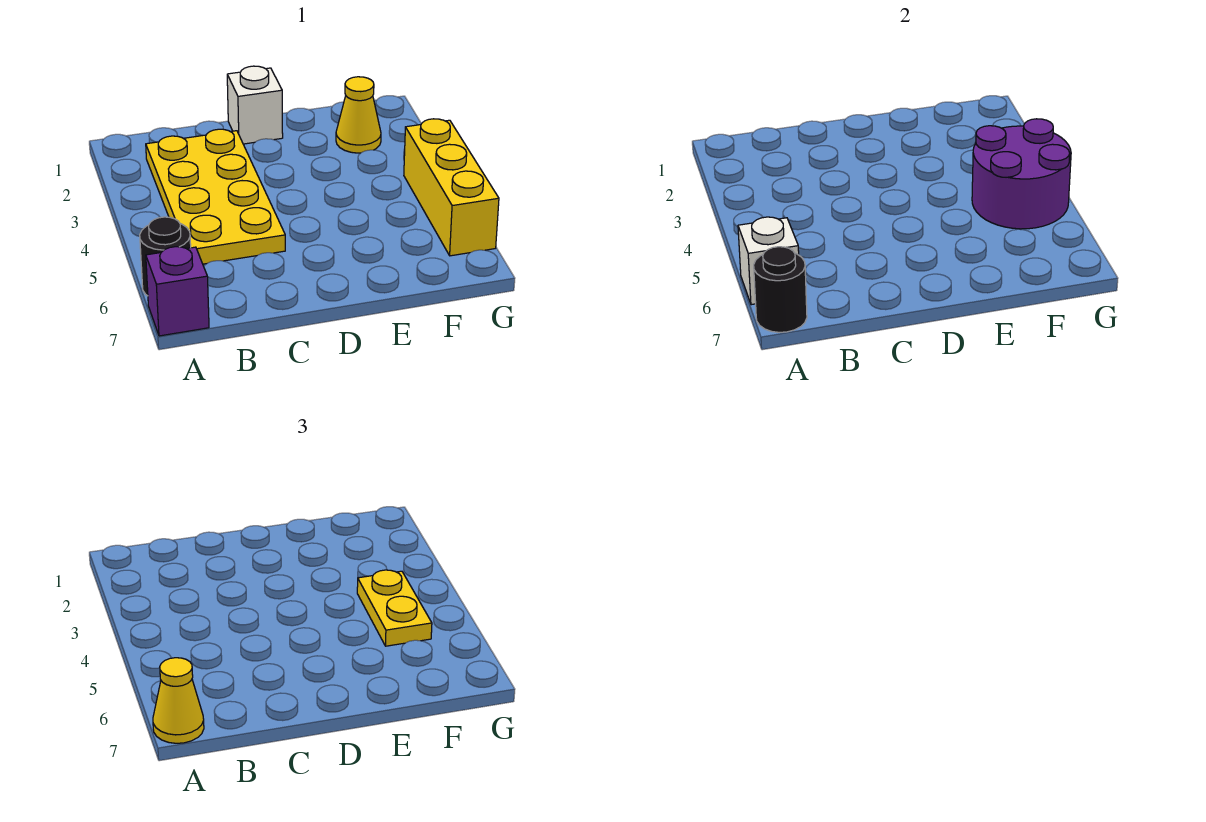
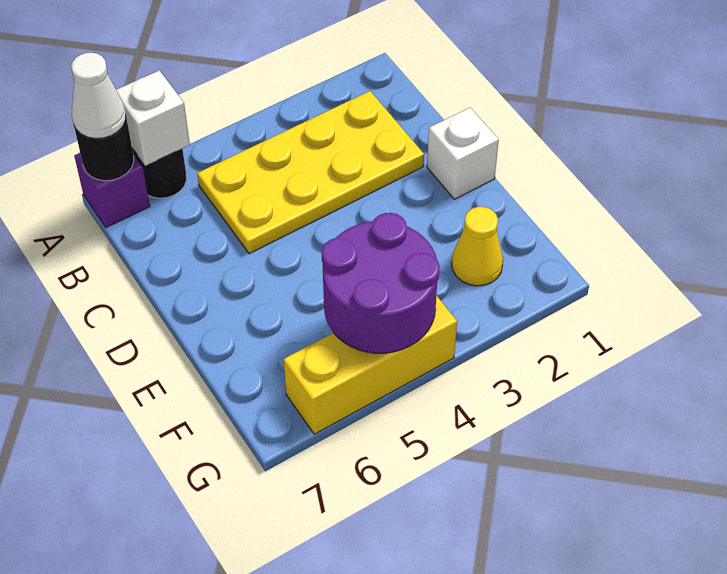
yellow cone A7 level 3 -> white cone A7 level 3
yellow plate F4:F5 level 3 -> none

